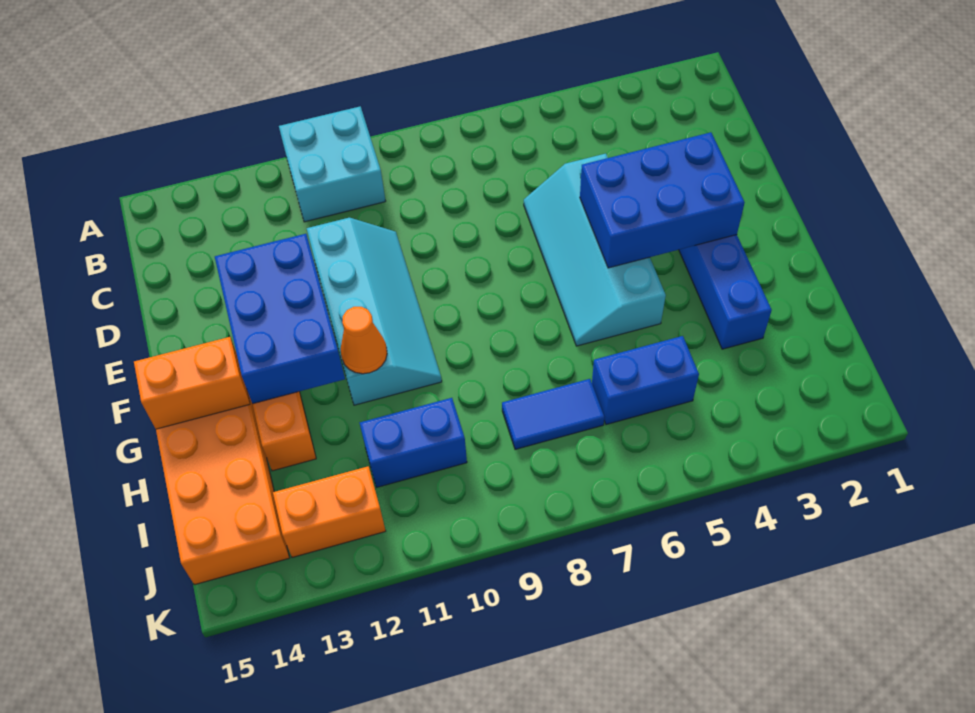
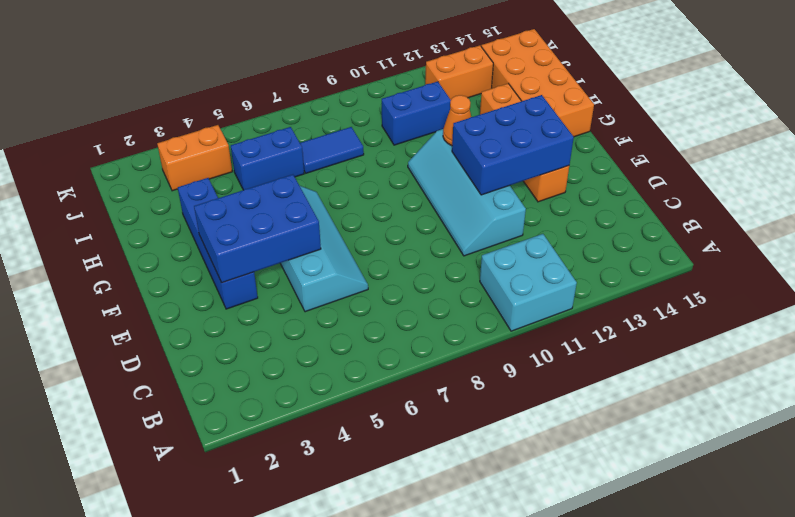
blue brick E12:G13 level 2 -> blue brick E11:F13 level 2
orange brick G14:G15 level 2 -> orange brick J3:J4 level 1

